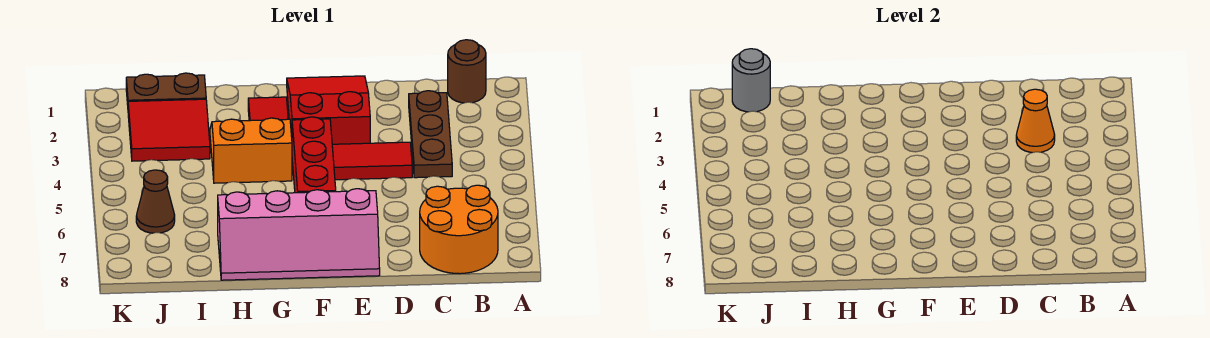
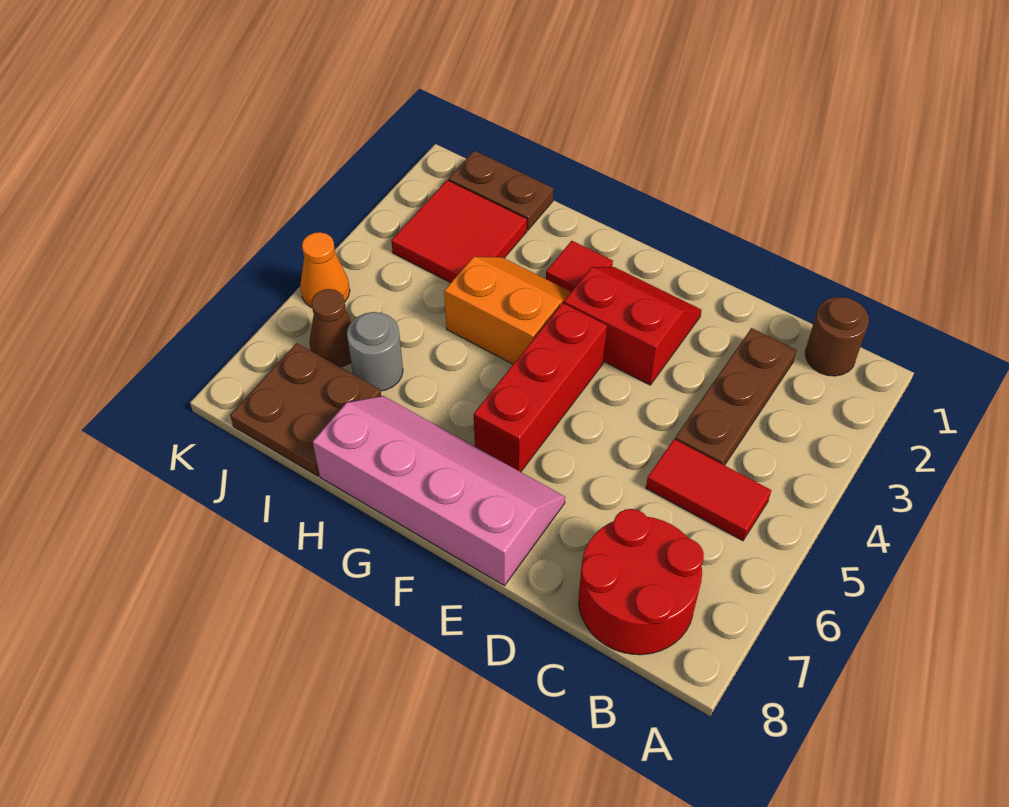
orange round brick B7:C8 level 1 -> red round brick B7:C8 level 1
orange cone C3 level 2 -> orange cone K5 level 1
red tile D4:E4 level 1 -> red tile B5:C5 level 1
red slope E1:F3 level 1 top 3 -> red slope E2:F3 level 1 top 3
pink slope E7:H8 level 1 top 7 -> pink slope E7:H8 level 1 top 8
none -> brown plate I7:J8 level 1
grey round brick J1 level 2 -> grey round brick I6 level 1

